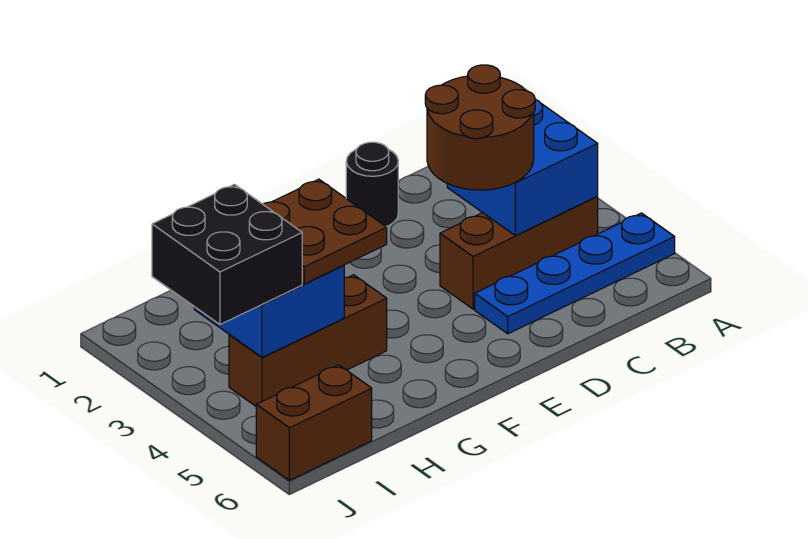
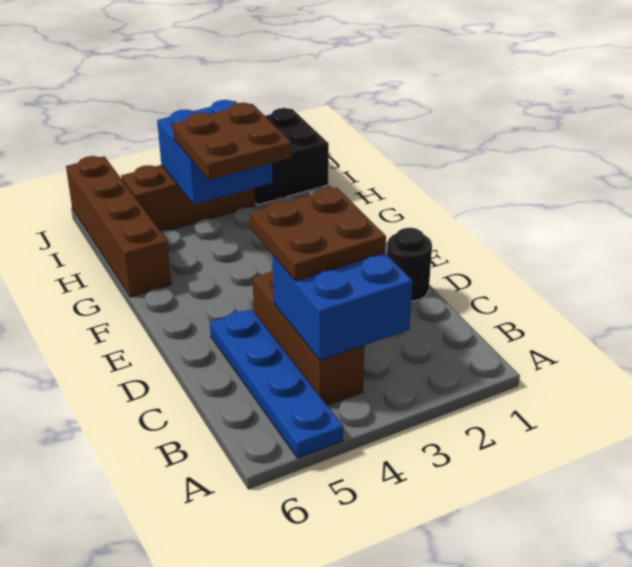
brown round brick C3:D4 level 3 -> brown plate C3:D4 level 3
brown brick G4:I4 level 1 -> brown brick I3:I5 level 1
black brick I3:J4 level 3 -> black brick I1:J2 level 1
brown brick I6:J6 level 1 -> brown brick G6:J6 level 1

